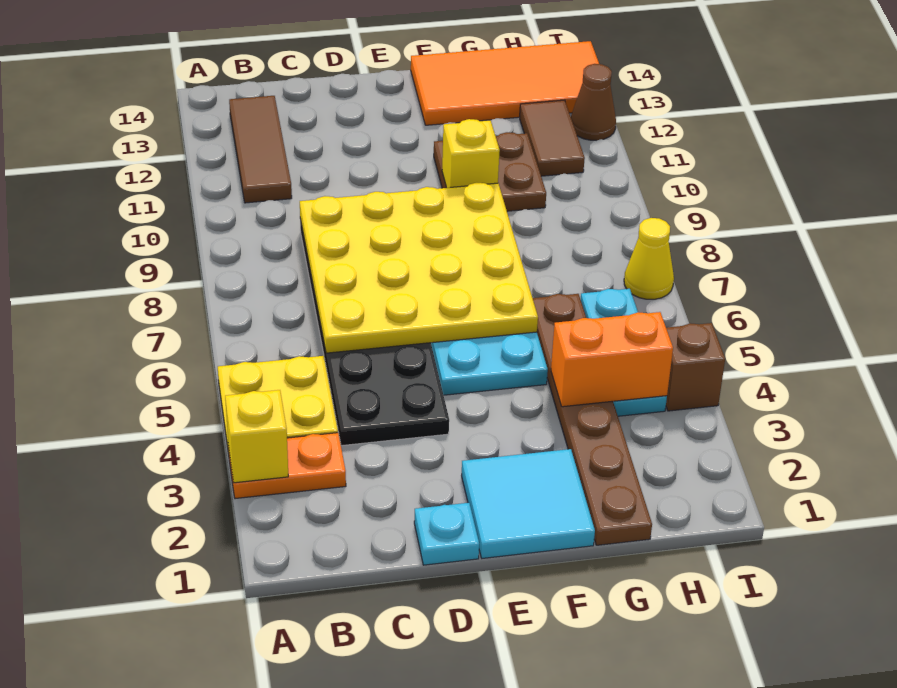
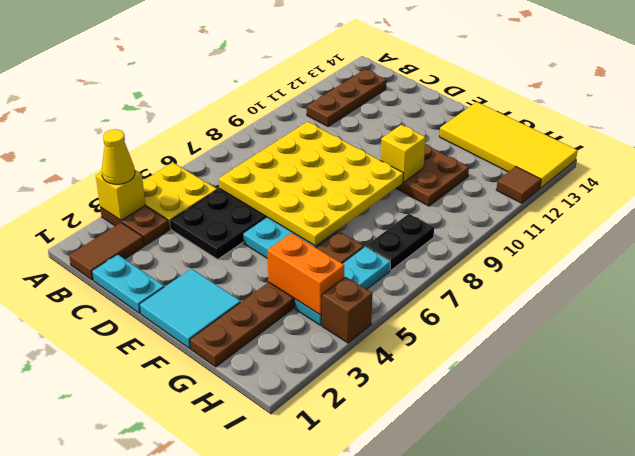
orange plate A3:B3 level 1 -> brown plate A3:B3 level 1
brown tile B11:B13 level 1 -> brown plate B11:B13 level 1
cyan plate D1 level 1 -> cyan plate C1:D1 level 1
orange tile F13:I14 level 1 -> yellow tile F13:I14 level 1
none -> black plate H7:H8 level 1
brown tile H11:H12 level 1 -> brown tile B1:B2 level 1
yellow cone I7 level 1 -> yellow cone A3 level 3
brown cone I12 level 1 -> brown tile I12 level 1

